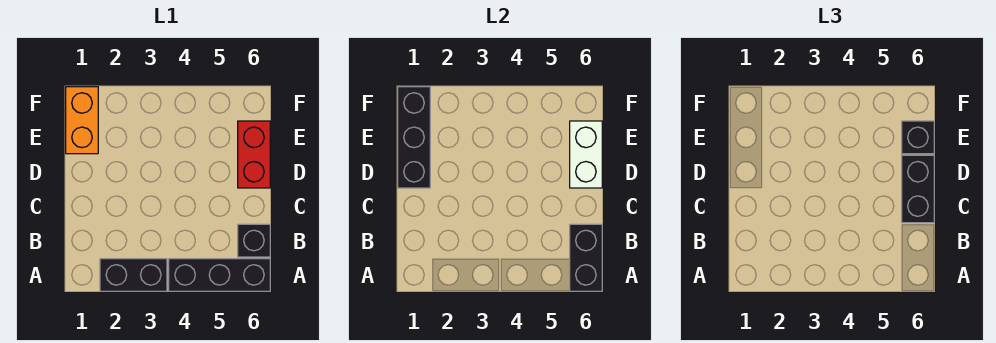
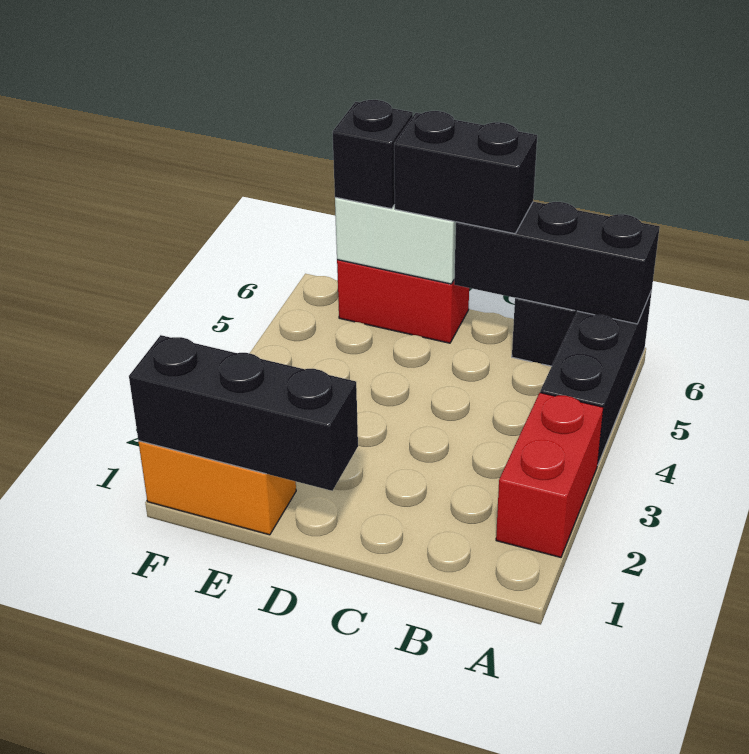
black brick A2:A3 level 1 -> red brick A2:A3 level 1
black brick A6:B6 level 2 -> black brick A6:C6 level 2

